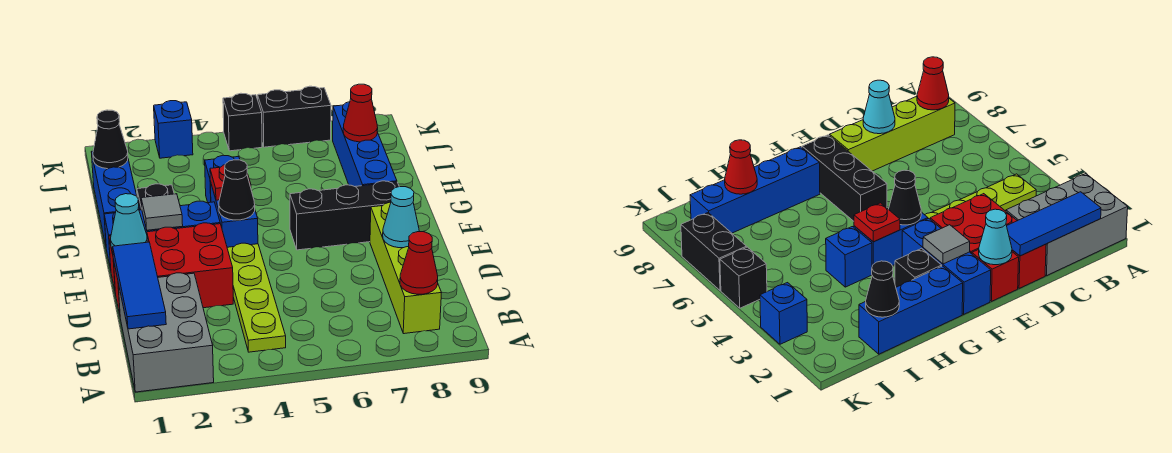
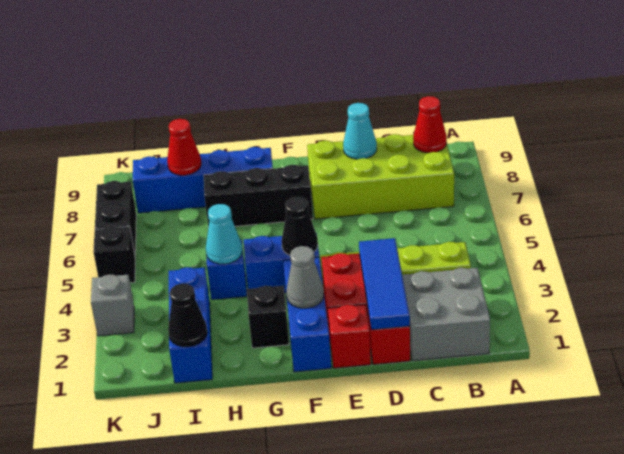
grey brick A1:C2 level 1 -> grey brick B1:C2 level 1
blue tile B1:D1 level 2 -> blue tile D1:D3 level 2
lime brick B8:E8 level 1 -> lime brick B7:E8 level 1
cyan cone E1 level 2 -> cyan cone H4 level 2
grey tile F2 level 2 -> grey cone F2 level 2
black brick F6:F8 level 1 -> black brick F7:H7 level 1
blue brick G1:I1 level 1 -> blue brick I1:I3 level 1
red plate G4 level 2 -> none
blue brick K3 level 1 -> grey brick K3 level 1

